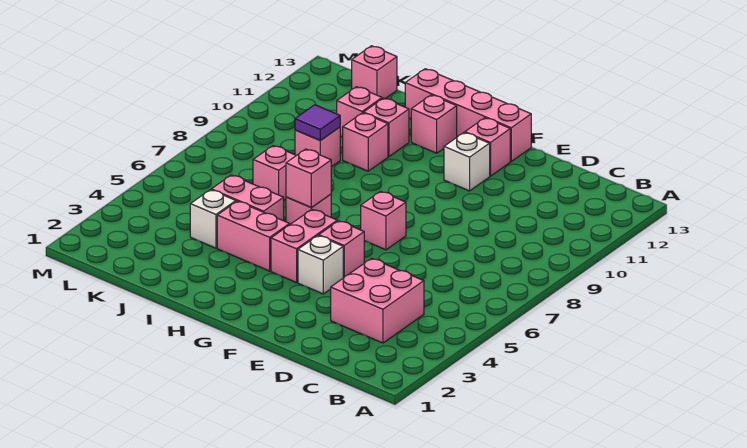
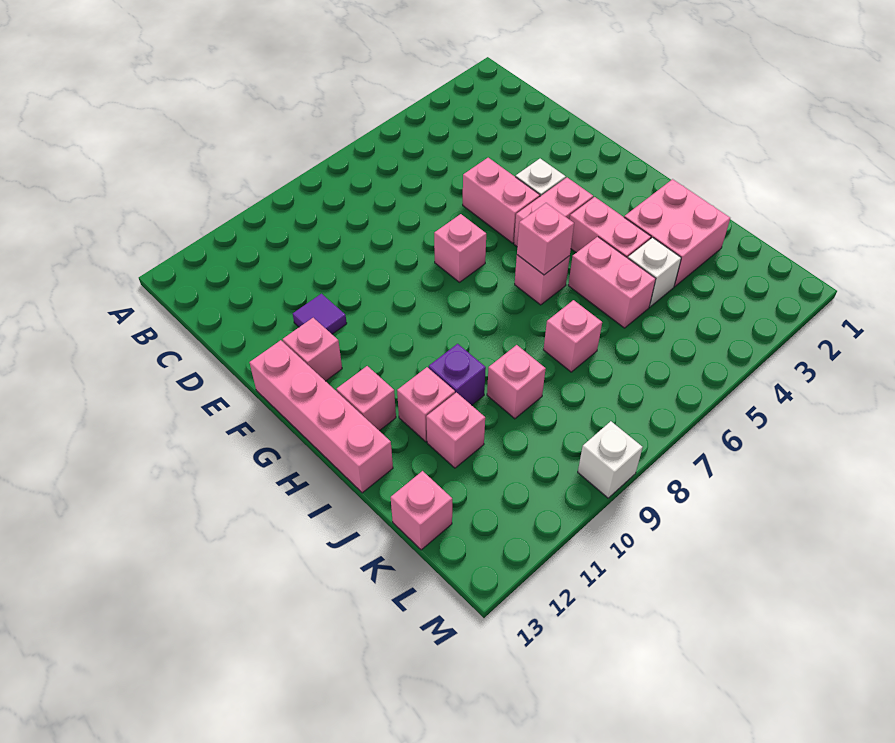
pink brick C3:D4 level 1 -> pink brick I2:J3 level 1
pink brick F5 level 1 -> pink brick E5:F5 level 1
white brick F11 level 1 -> white brick M9 level 1
pink brick I10 level 1 -> purple brick I10 level 1
purple tile J9 level 2 -> purple tile E11 level 1

